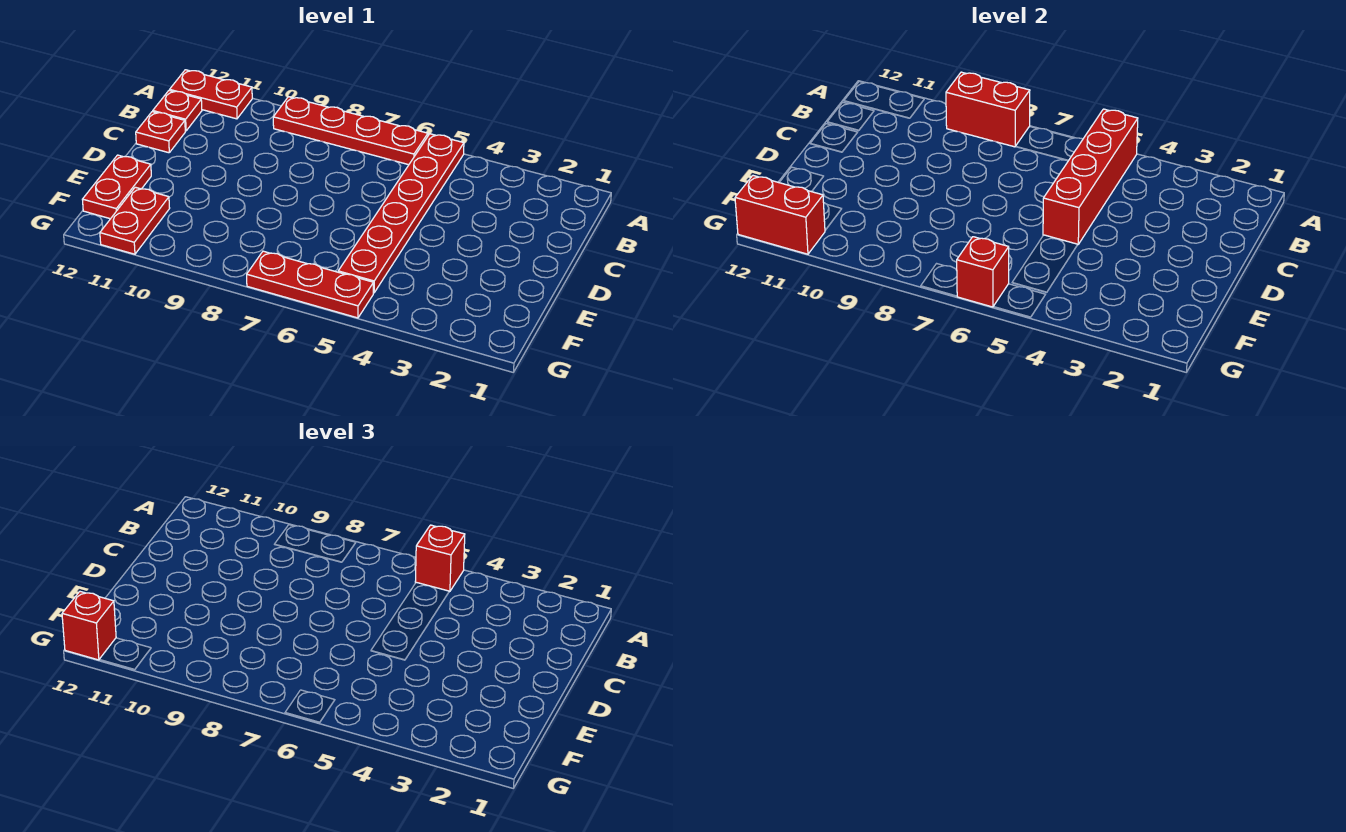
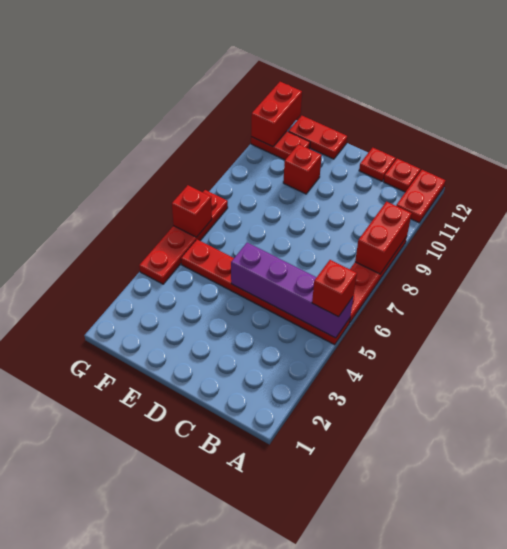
red brick A5:D5 level 2 -> purple brick A5:D5 level 2
red plate G5:G7 level 1 -> red plate G4:G7 level 1
red brick G12 level 3 -> red brick E10 level 1

